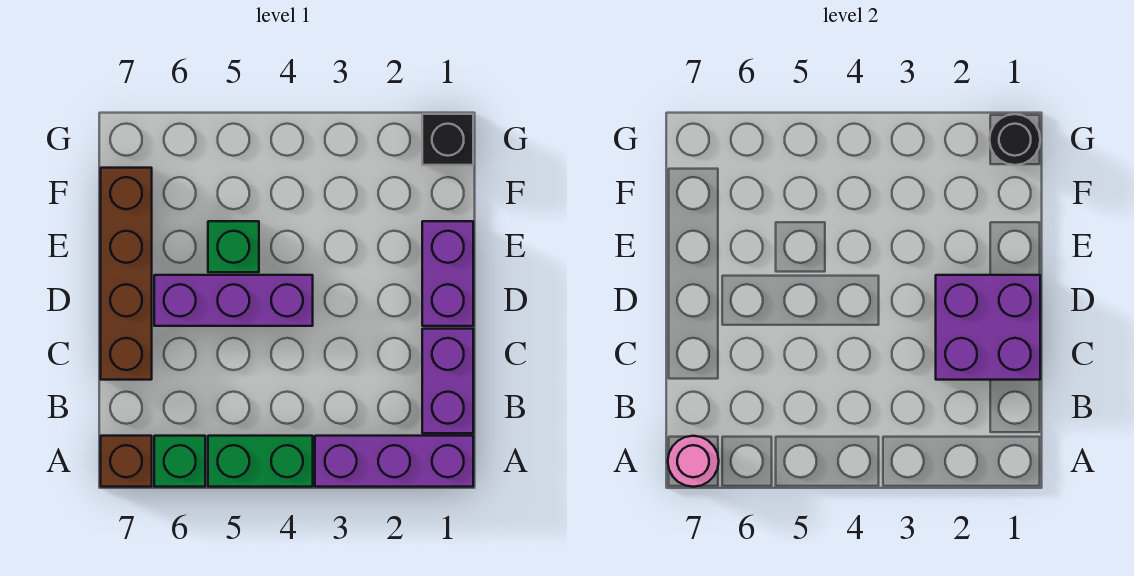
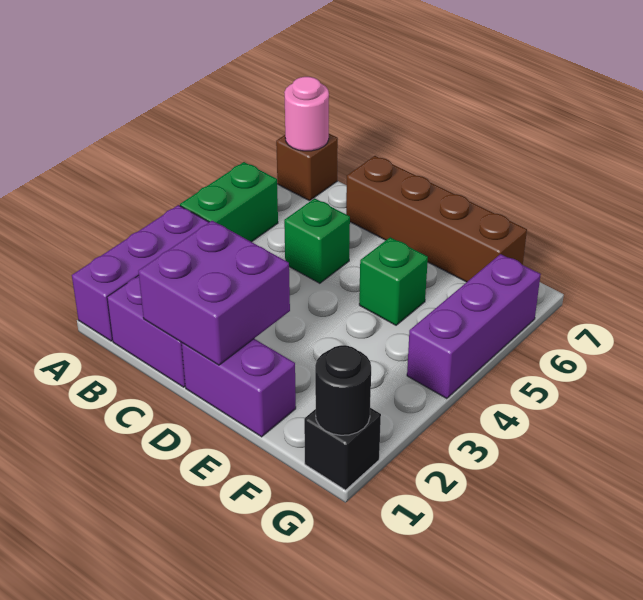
green brick A6 level 1 -> green brick C5 level 1
purple brick D4:D6 level 1 -> purple brick G4:G6 level 1

